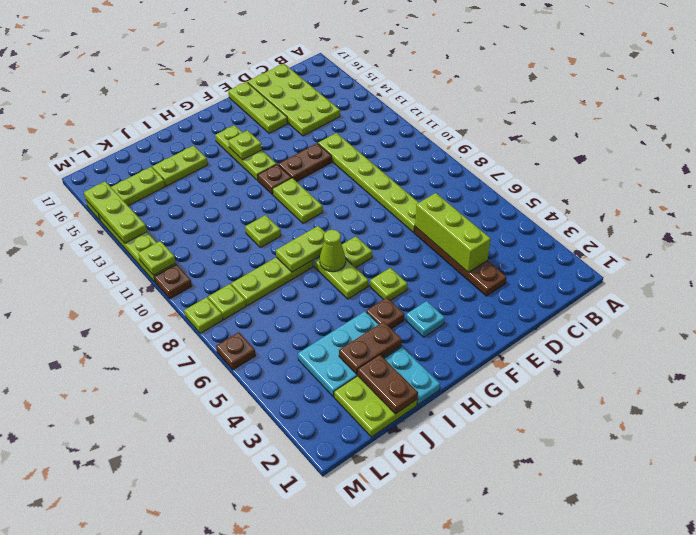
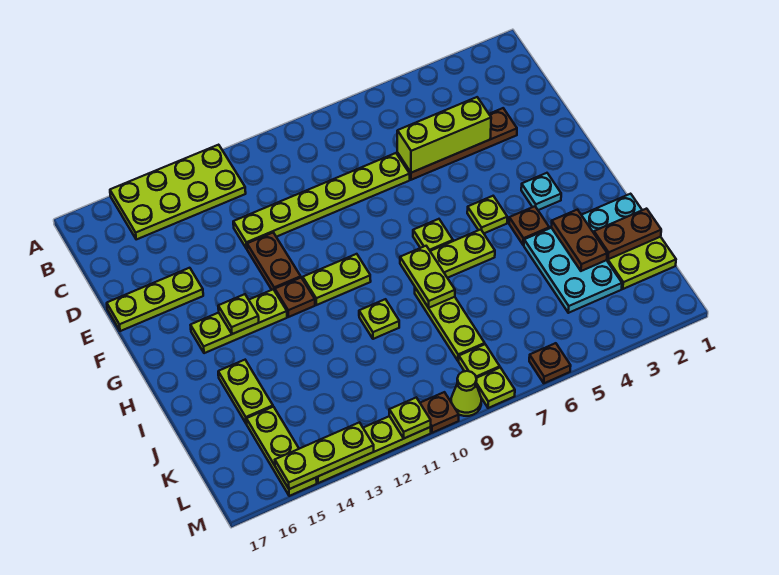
lime plate C14:D17 level 1 -> lime plate A12:B15 level 1
lime cone H7 level 2 -> lime cone M9 level 1

